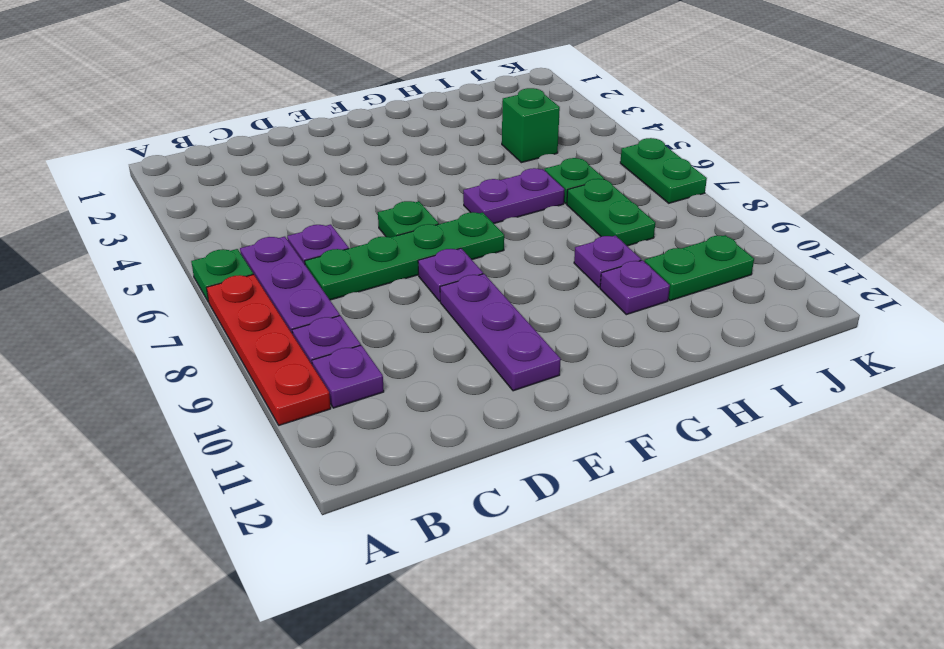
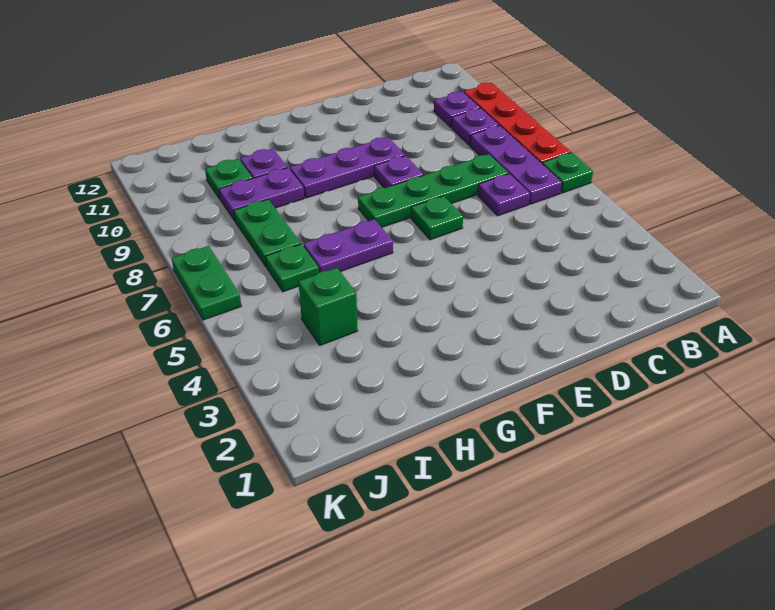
purple plate E9:E11 level 1 -> purple plate E9:G9 level 1
purple plate H9 level 1 -> purple plate H9:I9 level 1
green plate I10:J10 level 1 -> green plate I10 level 1

